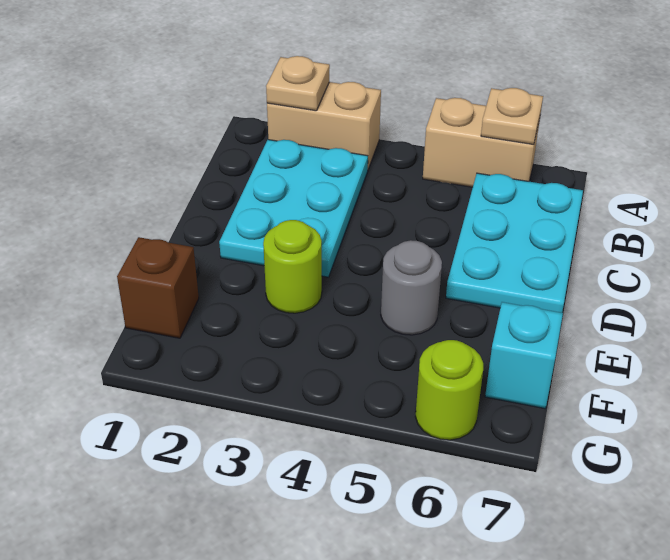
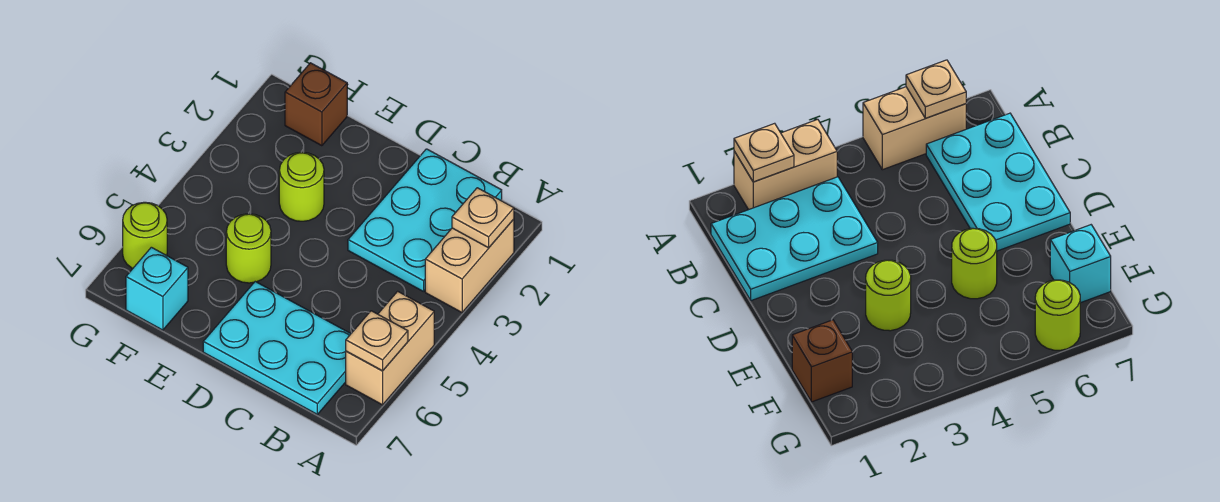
cyan plate B2:D3 level 1 -> cyan plate B1:C3 level 1
grey round brick E5 level 1 -> lime round brick E5 level 1

